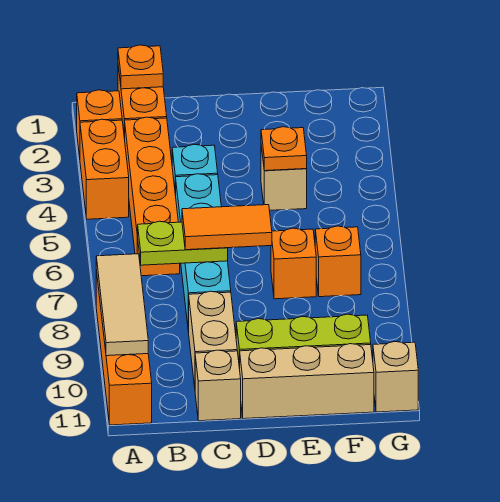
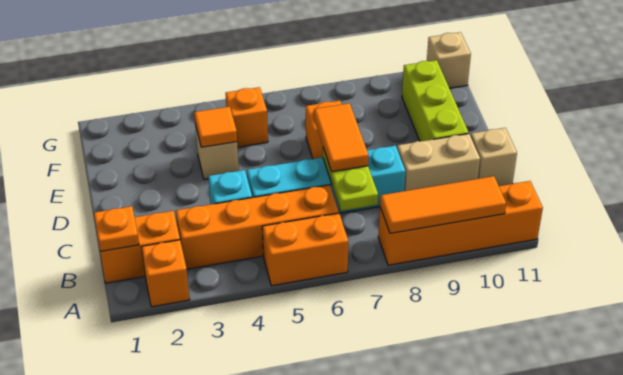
orange brick A3:A4 level 1 -> orange brick A5:A6 level 1
tan tile A8:A10 level 2 -> orange tile A8:A10 level 2
tan brick D11:F11 level 1 -> none
orange plate E4 level 2 -> orange tile E4 level 2
orange brick F7 level 1 -> orange brick F5 level 1

